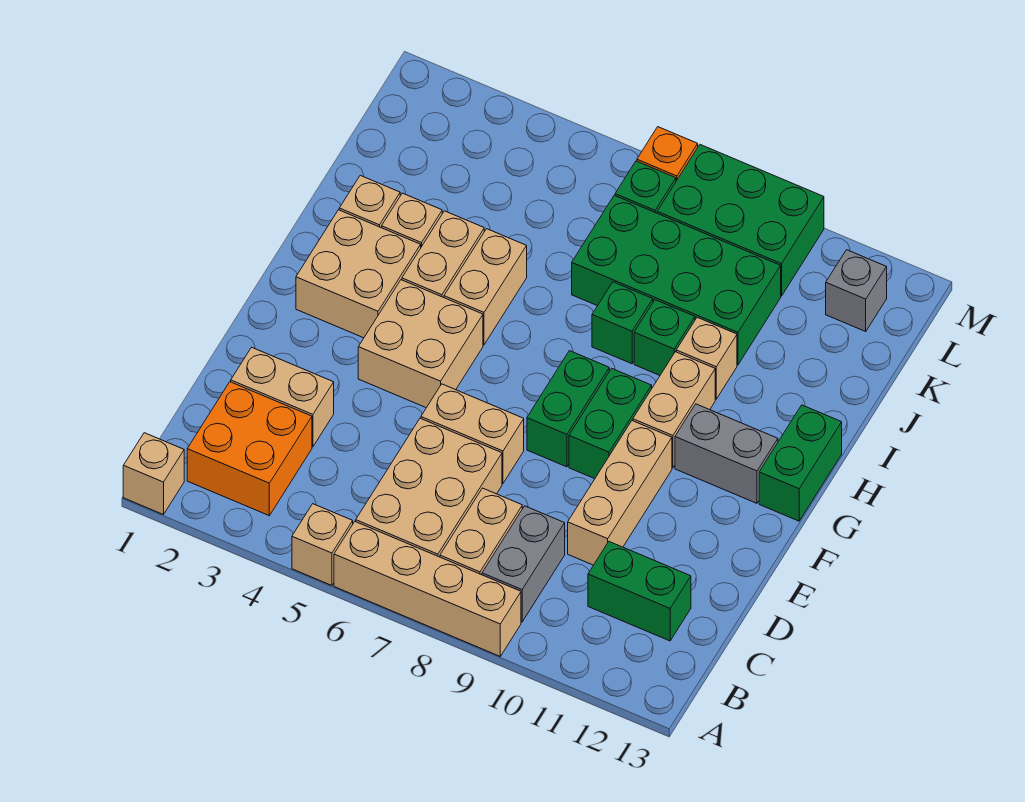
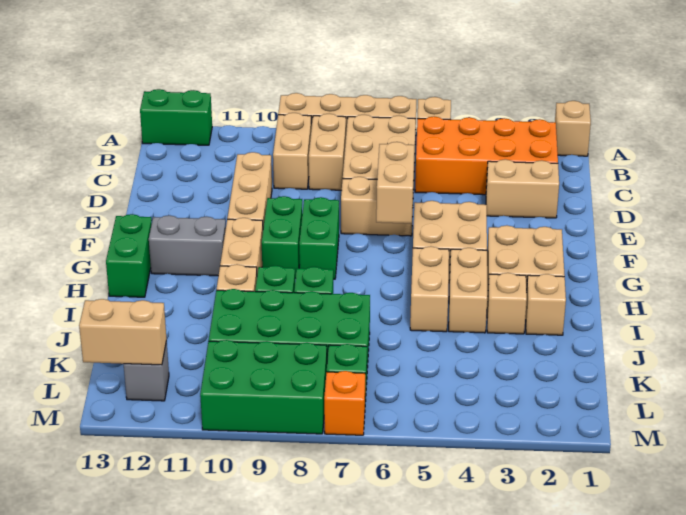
orange brick B2:C3 level 1 -> orange brick B2:C5 level 1
grey brick B9:C9 level 1 -> tan brick B9:C9 level 1
green brick C11:C12 level 1 -> green brick A12:A13 level 1
none -> tan brick E6:F6 level 2
none -> tan brick L12:L13 level 2

